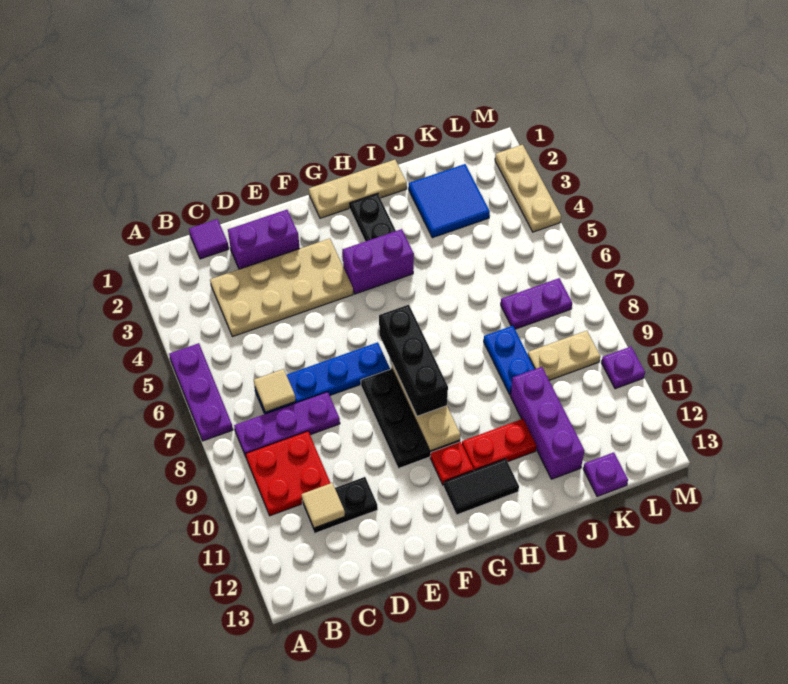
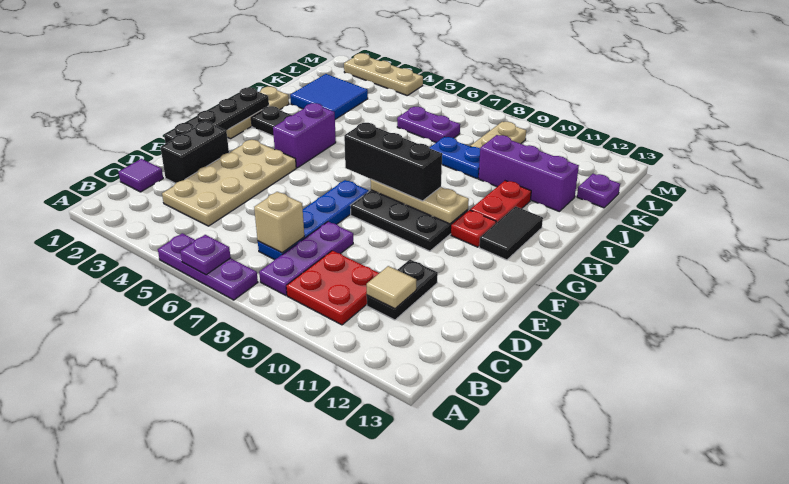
tan tile C7 level 2 -> tan brick C7 level 2
purple brick D2:E2 level 1 -> black brick D2:E2 level 1
none -> black plate E1:H1 level 2
purple plate K7:L7 level 1 -> purple plate K6:K7 level 1
purple plate M10 level 1 -> purple plate A6 level 2

